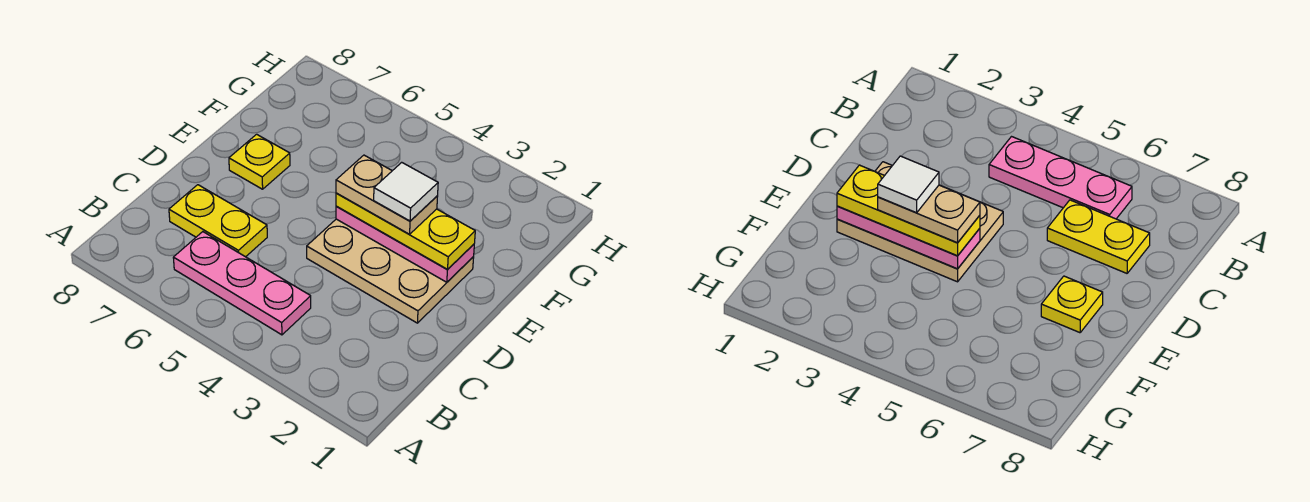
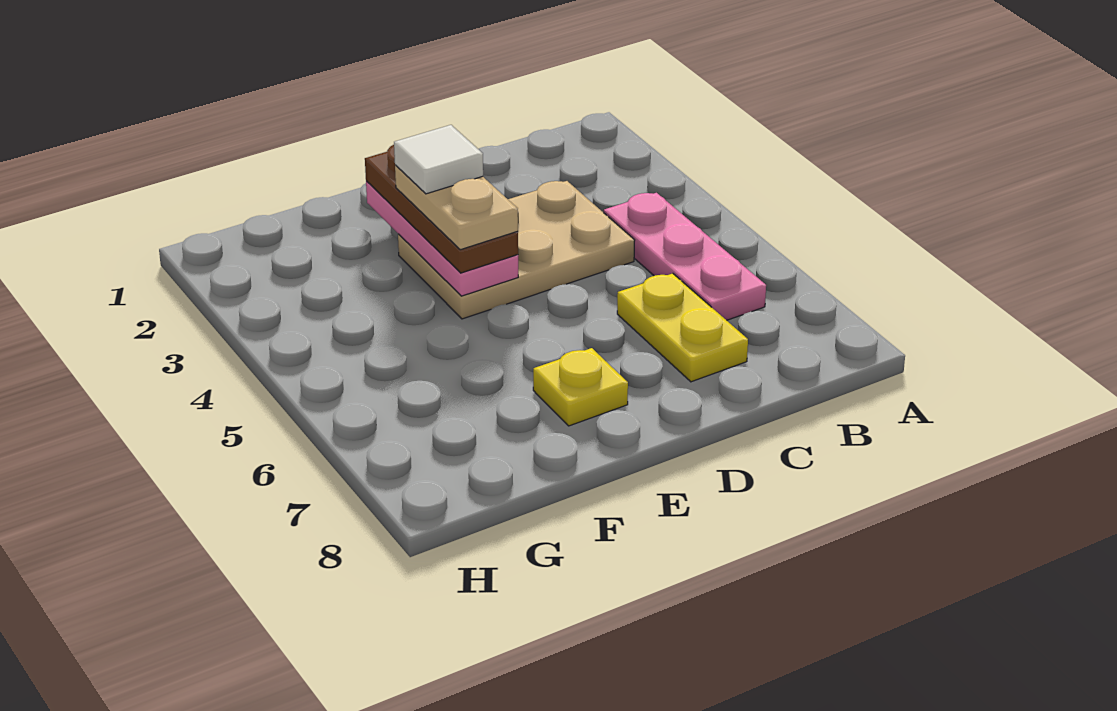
tan plate D2:E4 level 1 -> tan plate C3:E4 level 1
yellow plate E2:E4 level 3 -> brown plate E2:E4 level 3

